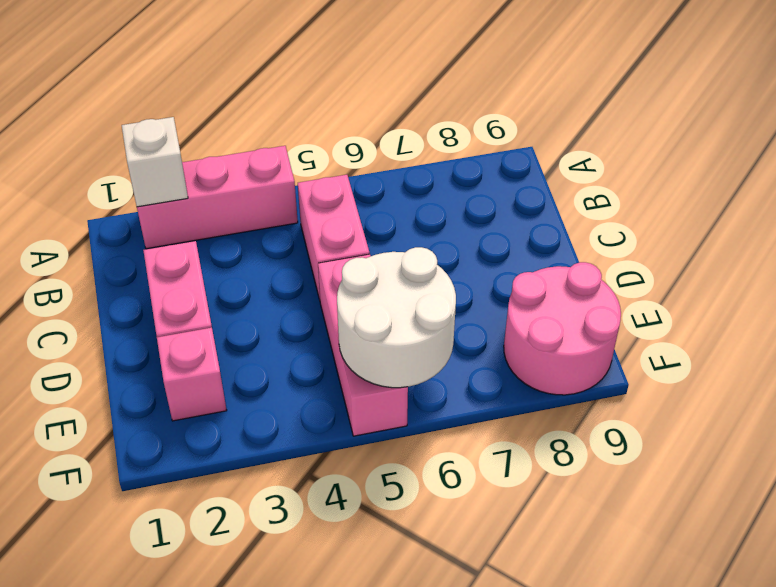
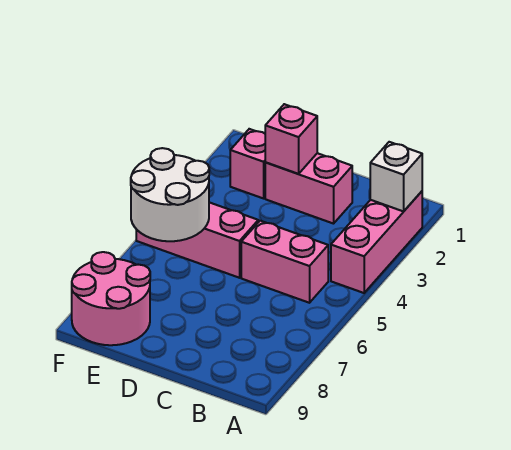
none -> pink brick D2 level 2

